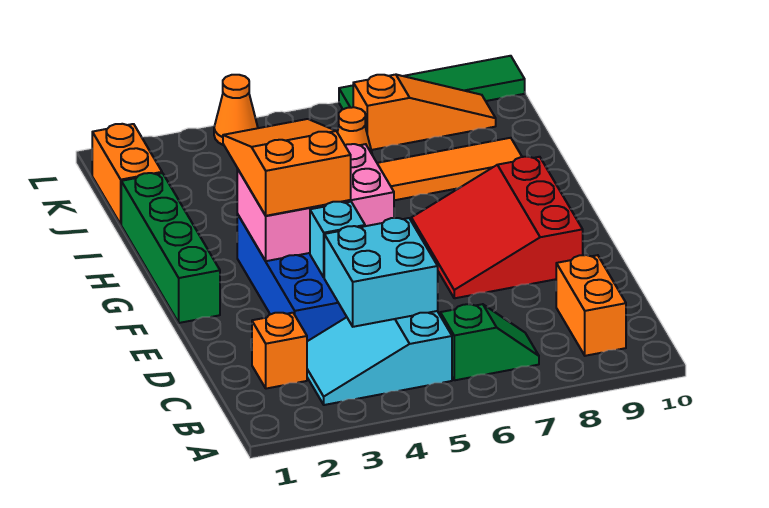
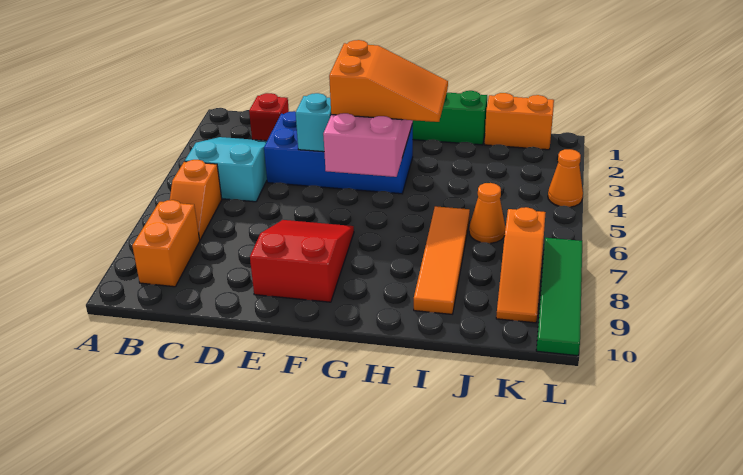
green slope B6:B7 level 1 top 6 -> orange slope B6:B7 level 1 top 6
orange brick B9:C9 level 1 -> orange brick B8:B9 level 1
orange brick C2 level 1 -> red brick C2 level 1
cyan brick C4:D5 level 2 -> none
red slope E7:G9 level 1 top 9 -> red slope E7:F9 level 1 top 9

